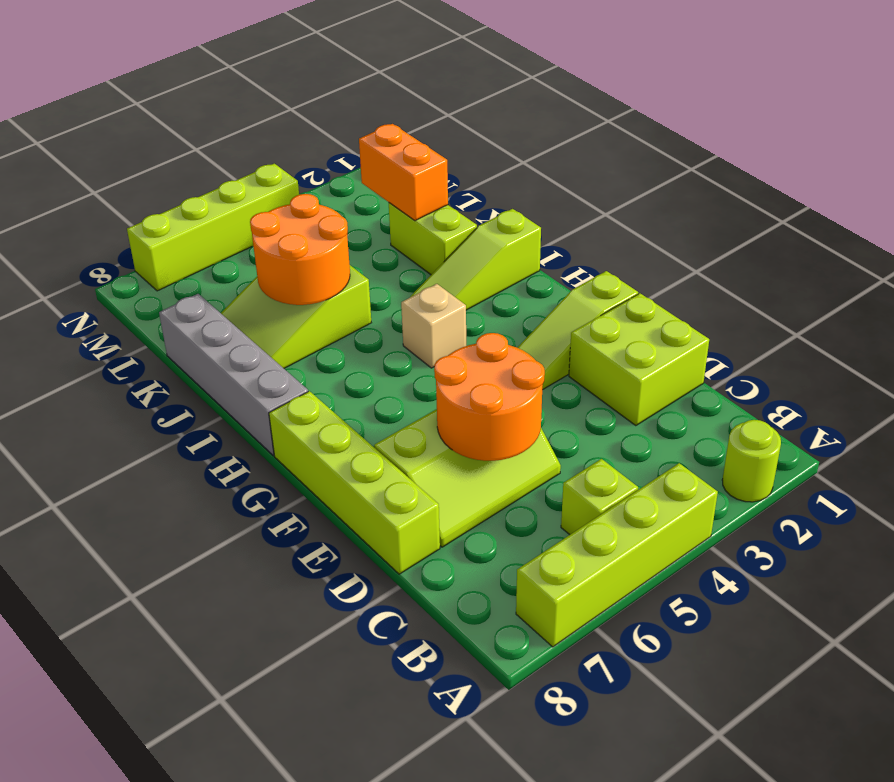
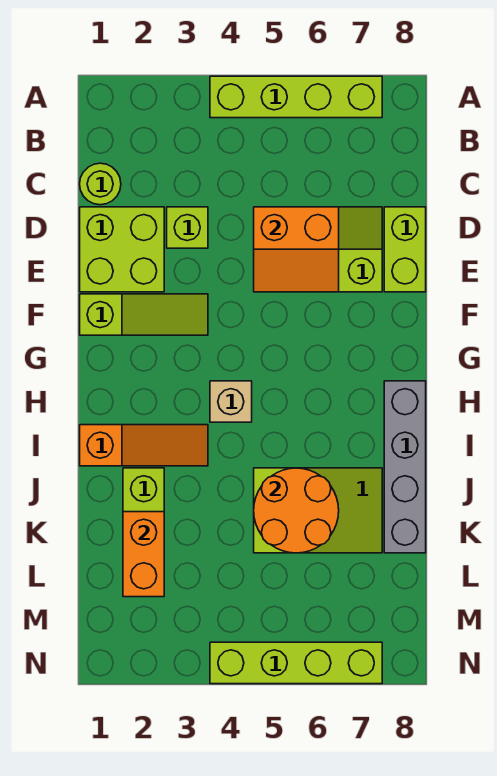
lime round brick A2 level 1 -> lime round brick C1 level 1
lime brick B5 level 1 -> lime brick D3 level 1
orange round brick D5:E6 level 2 -> orange slope D5:E6 level 2 top D
lime brick D8:G8 level 1 -> lime brick D8:E8 level 1
lime slope I1:I3 level 1 top 1 -> orange slope I1:I3 level 1 top 1

